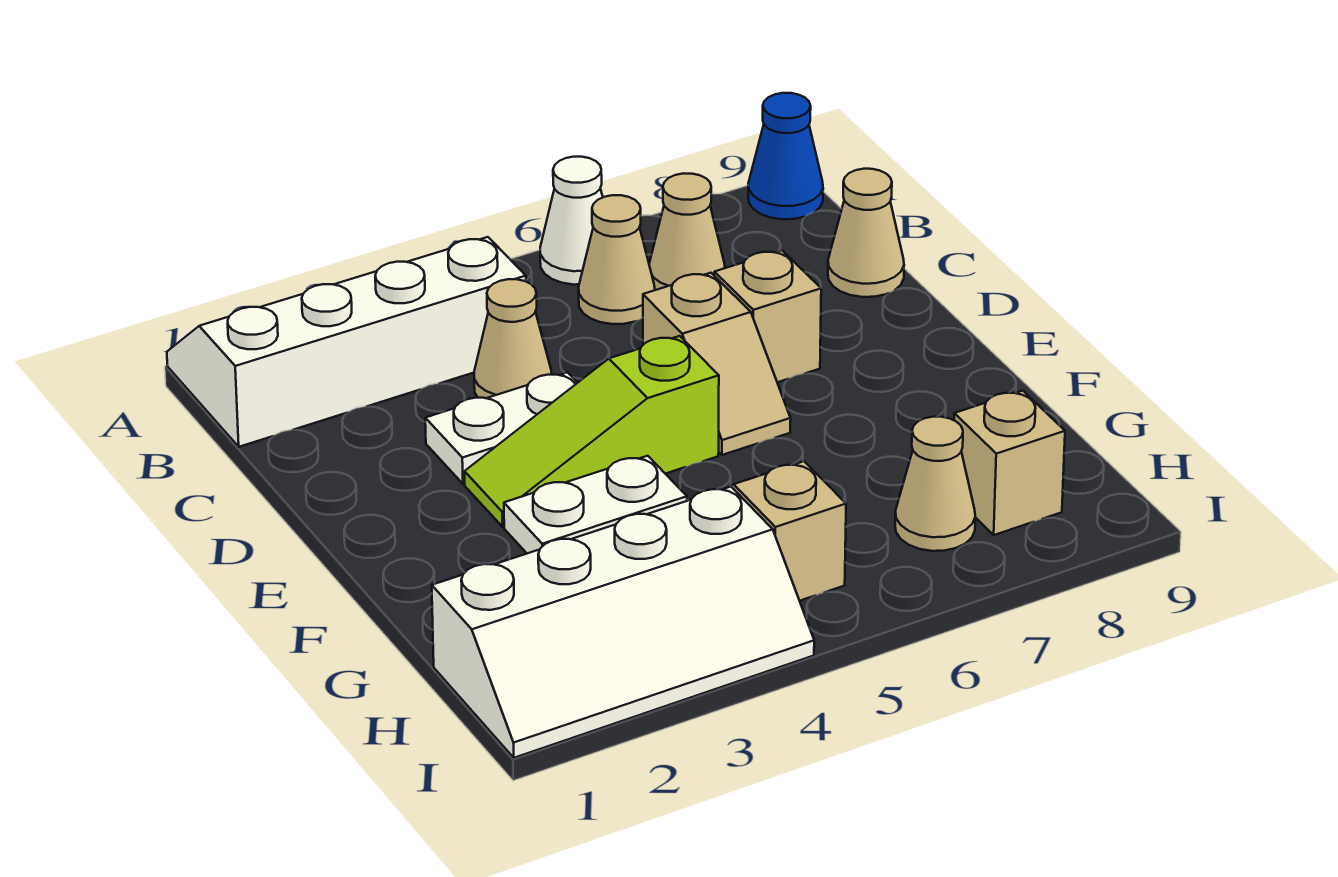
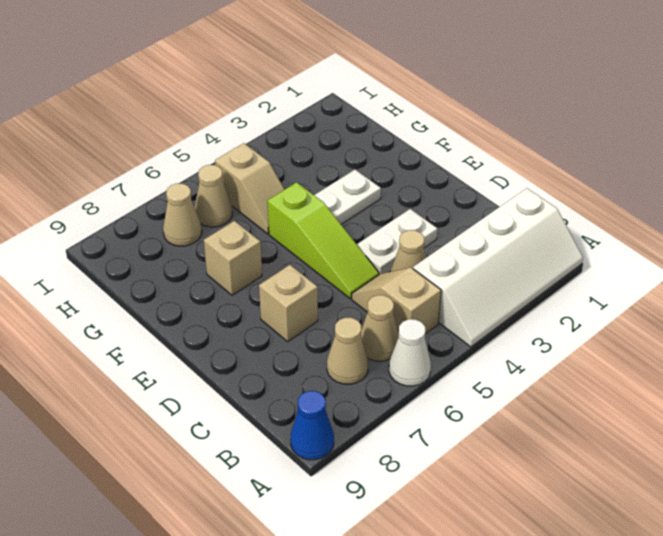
tan cone C9 level 1 -> tan cone H6 level 1
tan slope D6:E6 level 1 top D -> tan slope B5:C5 level 1 top B
lime slope E3:E5 level 1 top 5 -> lime slope D5:F5 level 1 top F
white slope H1:I4 level 1 top H -> none
tan brick H8 level 1 -> tan brick F7 level 1

